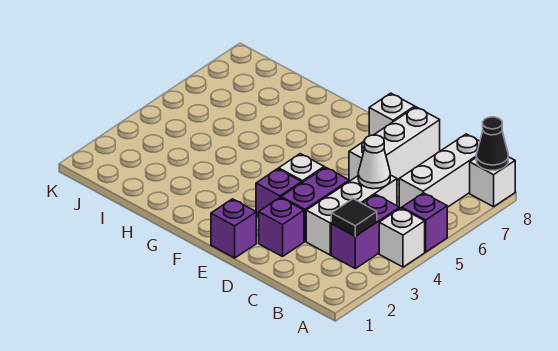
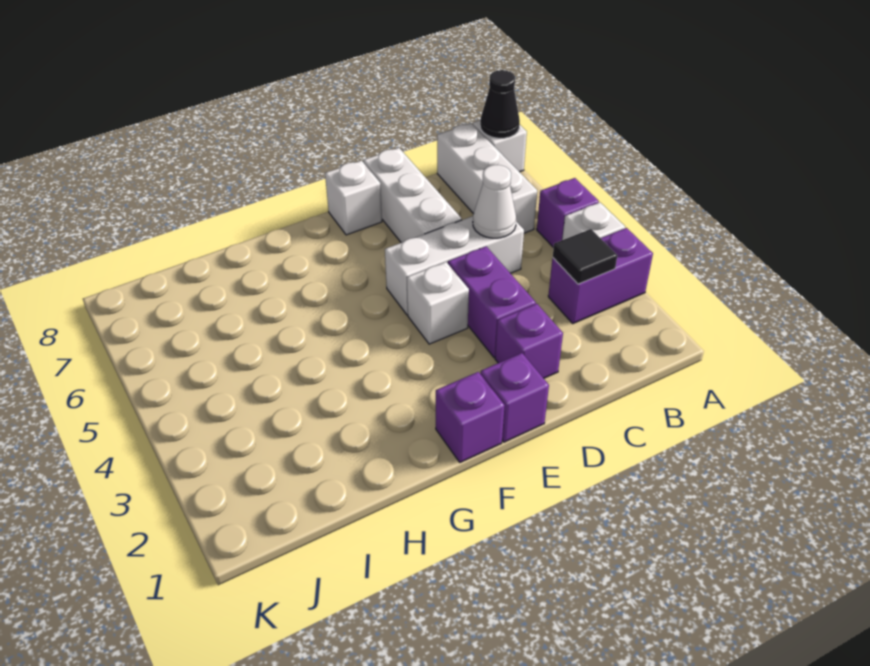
purple brick B3:B4 level 1 -> purple brick A3:B3 level 1
white brick C3:C5 level 1 -> white brick C5:E5 level 1
purple brick E3 level 1 -> purple brick F1 level 1

